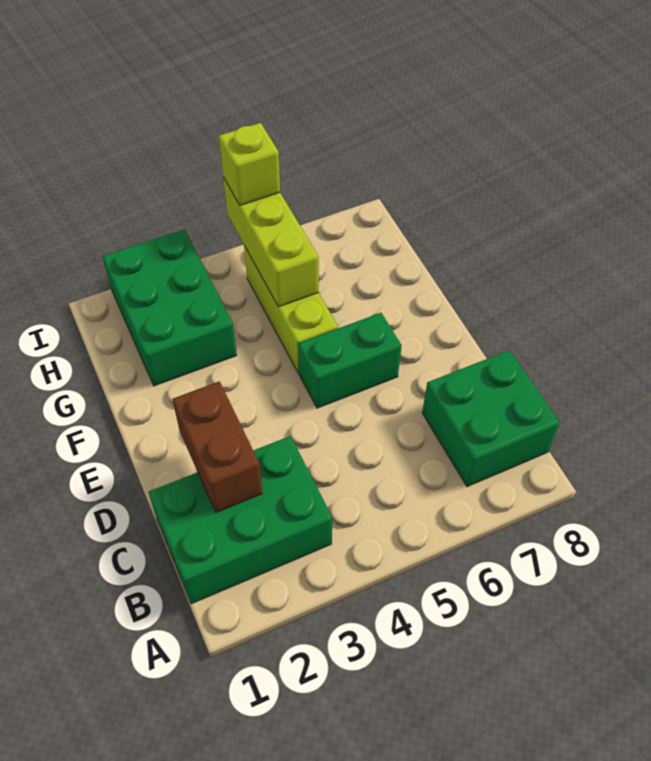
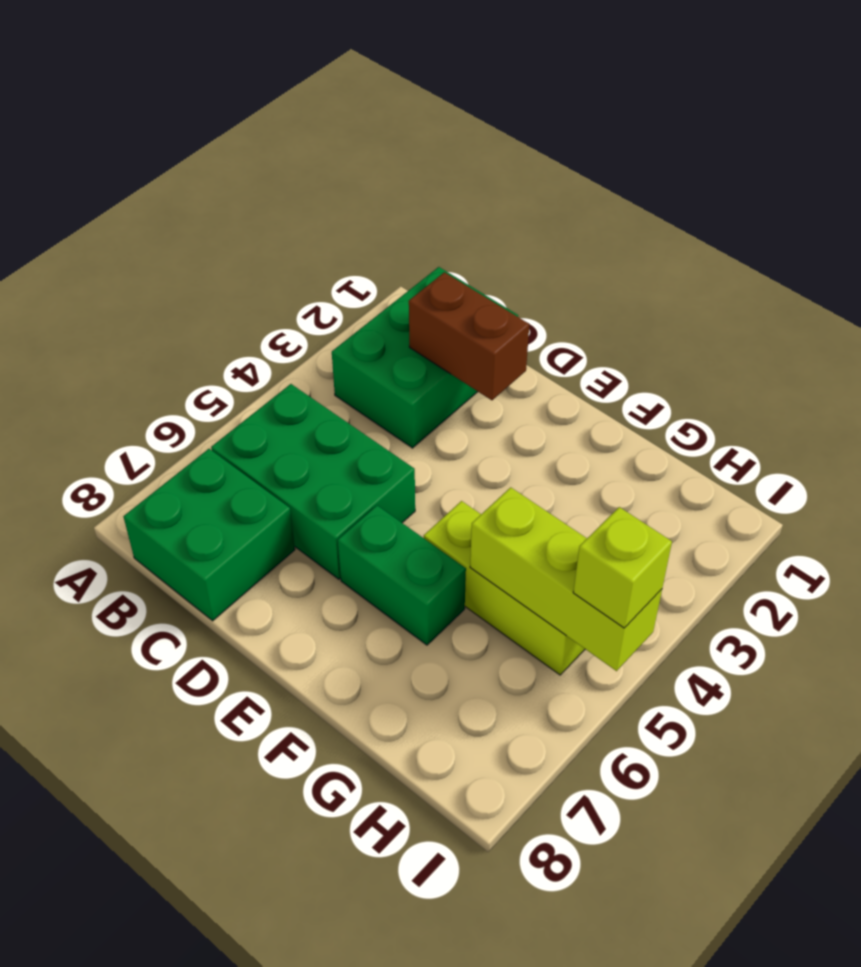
green brick E5:E6 level 1 -> green brick E6:F6 level 1
green brick G2:I3 level 1 -> green brick B5:D6 level 1

